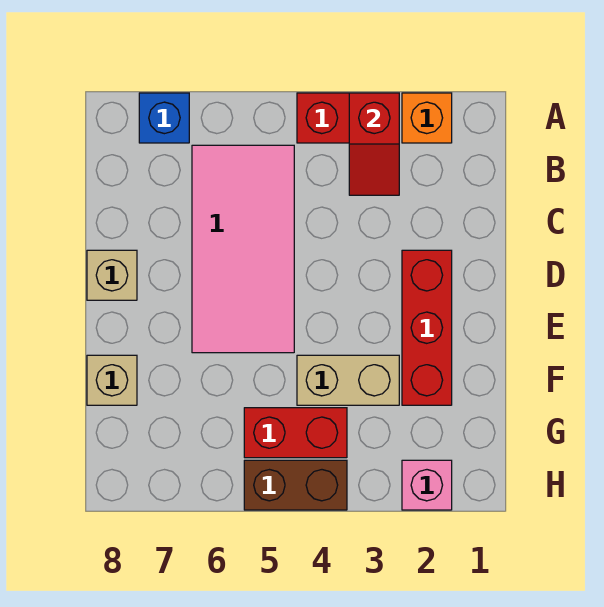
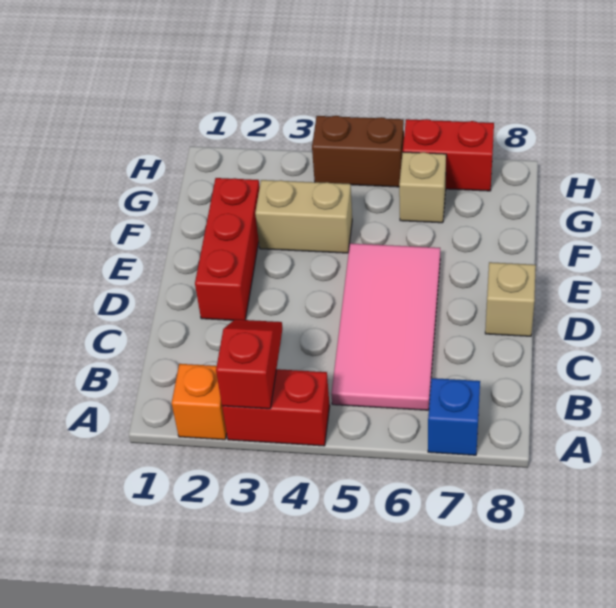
tan brick F8 level 1 -> tan brick G6 level 1
red brick G4:G5 level 1 -> red brick H6:H7 level 1
pink brick H2 level 1 -> none

